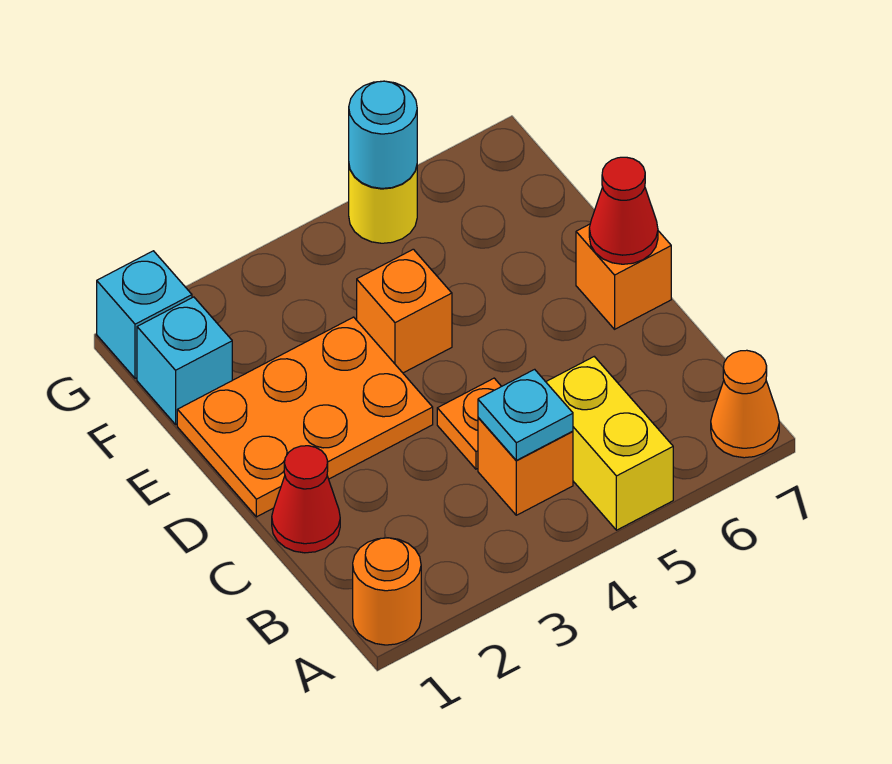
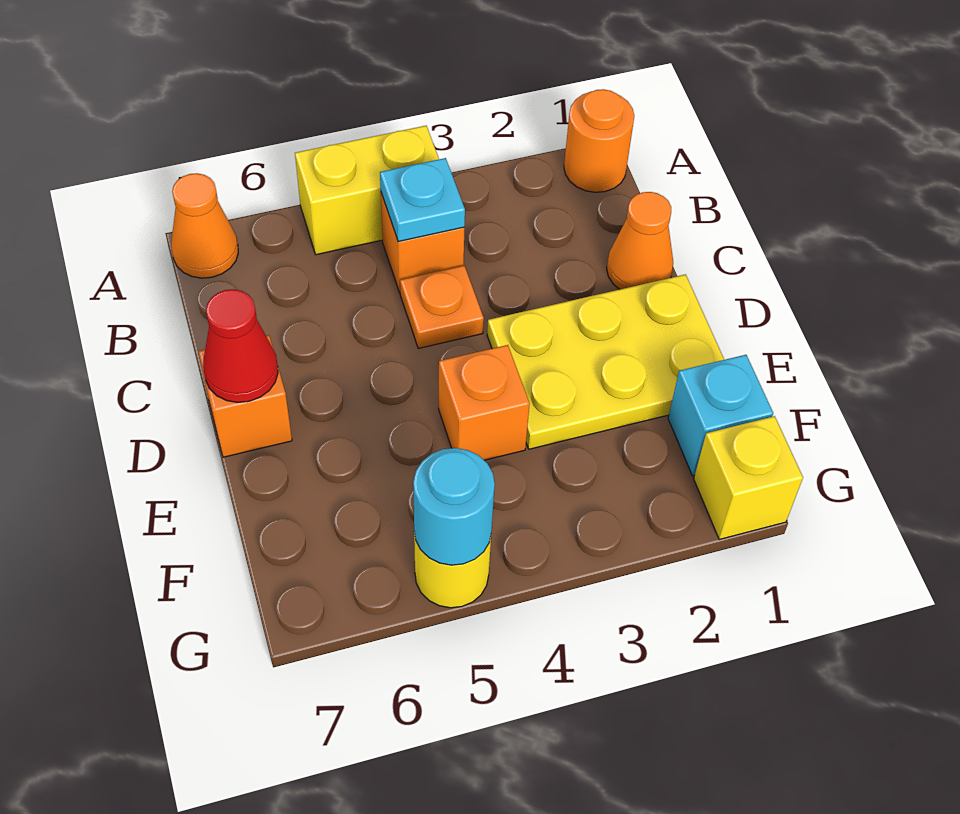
yellow brick A5:B5 level 1 -> yellow brick A4:A5 level 1
red cone C1 level 1 -> orange cone C1 level 1
orange plate D1:E3 level 1 -> yellow plate D1:E3 level 1
cyan brick G1 level 1 -> yellow brick G1 level 1

